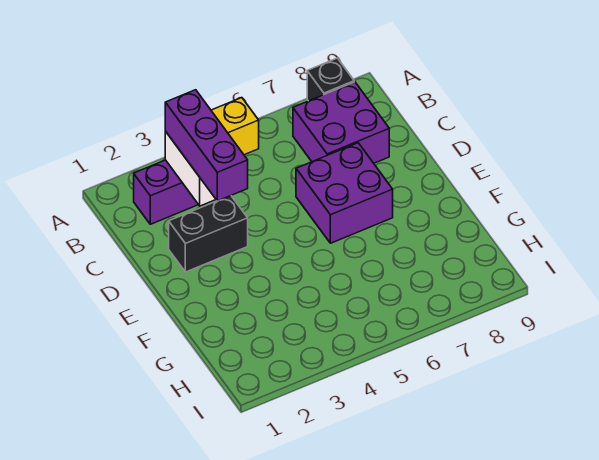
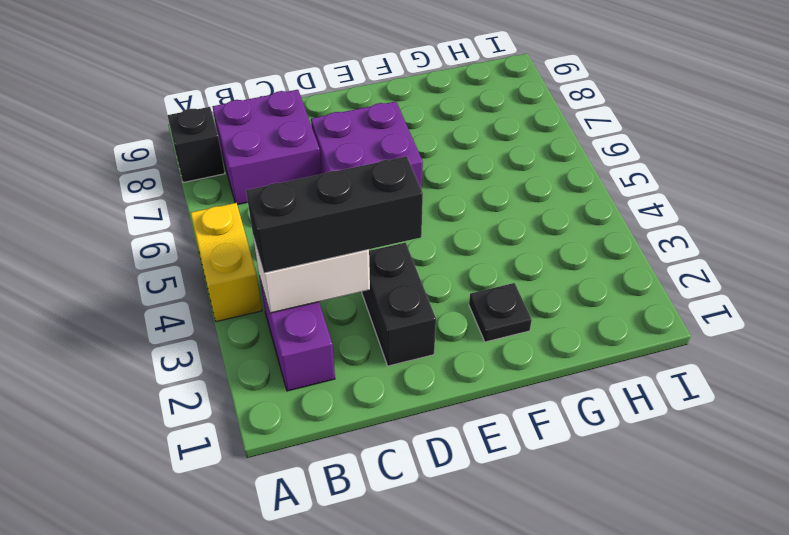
purple brick B3:D3 level 3 -> black brick B3:D3 level 3
none -> black plate F2 level 1

